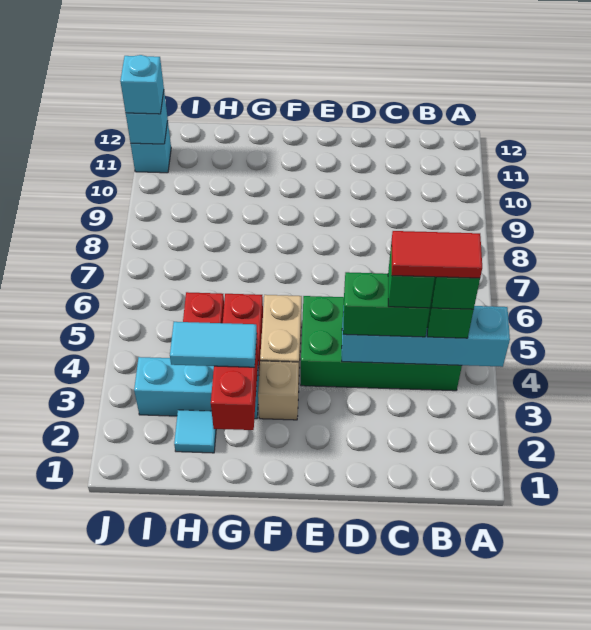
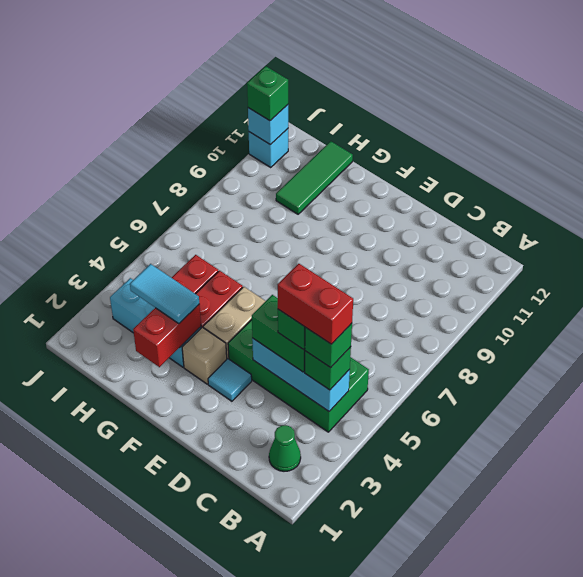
cyan brick A4:D4 level 2 -> cyan brick B4:D4 level 2
none -> green cone B2 level 1
red tile B4:C4 level 5 -> red brick B4:C4 level 5
cyan tile H2 level 1 -> cyan tile E3 level 1
none -> green tile H10:H12 level 1
cyan brick J11 level 3 -> green brick J11 level 3

